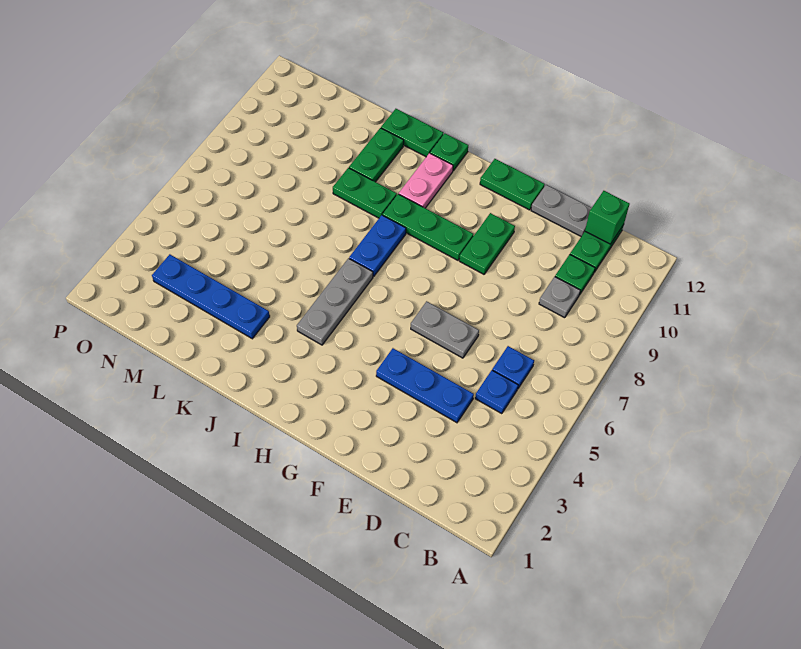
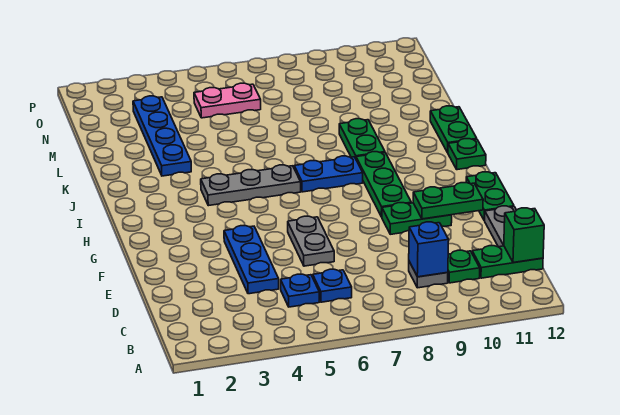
none -> blue brick C9 level 2
pink plate I10:I11 level 1 -> pink plate N5:N6 level 1
green plate K10:K11 level 1 -> green plate F10:F11 level 2

